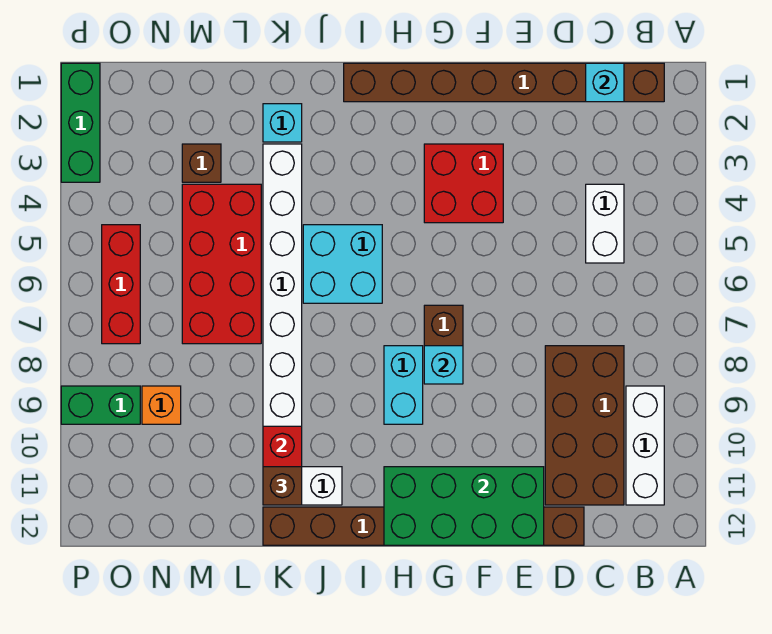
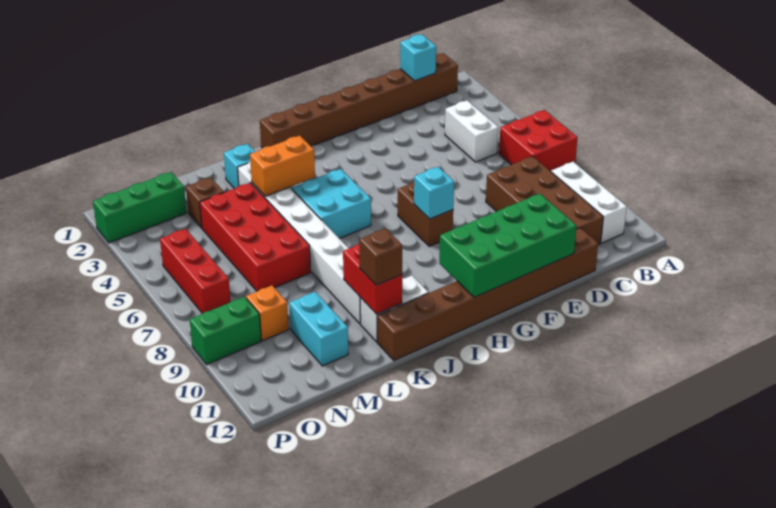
red brick F3:G4 level 1 -> red brick A6:B7 level 1
cyan brick H8:H9 level 1 -> cyan brick M10:M11 level 1
none -> orange brick J4:K4 level 2
green brick P1:P3 level 1 -> green brick N2:P2 level 1

